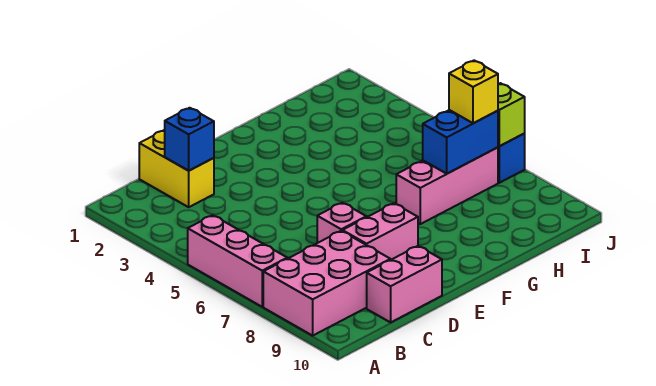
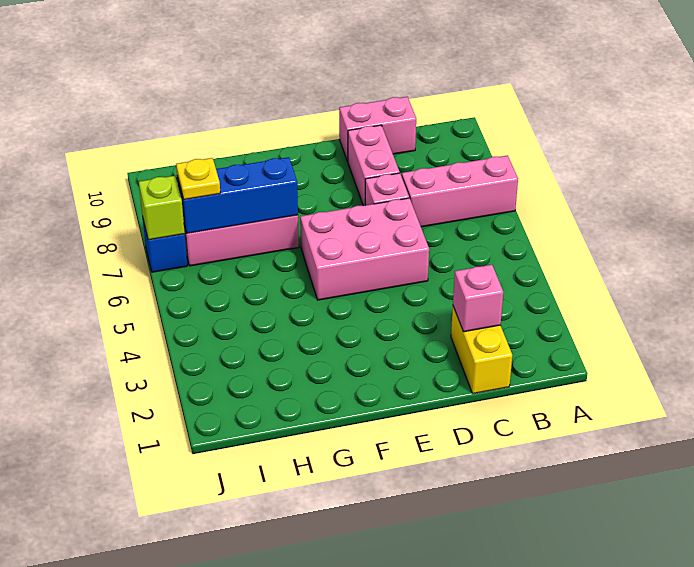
pink brick A5:A7 level 1 -> pink brick A7:C7 level 1
pink brick A8:C9 level 1 -> pink brick D5:F6 level 1
blue brick C2 level 2 -> pink brick C2 level 2
pink brick D8:E8 level 1 -> pink brick D8:D9 level 1
blue brick H7:I7 level 2 -> blue brick G7:I7 level 2
yellow brick I7 level 3 -> yellow plate I7 level 3

